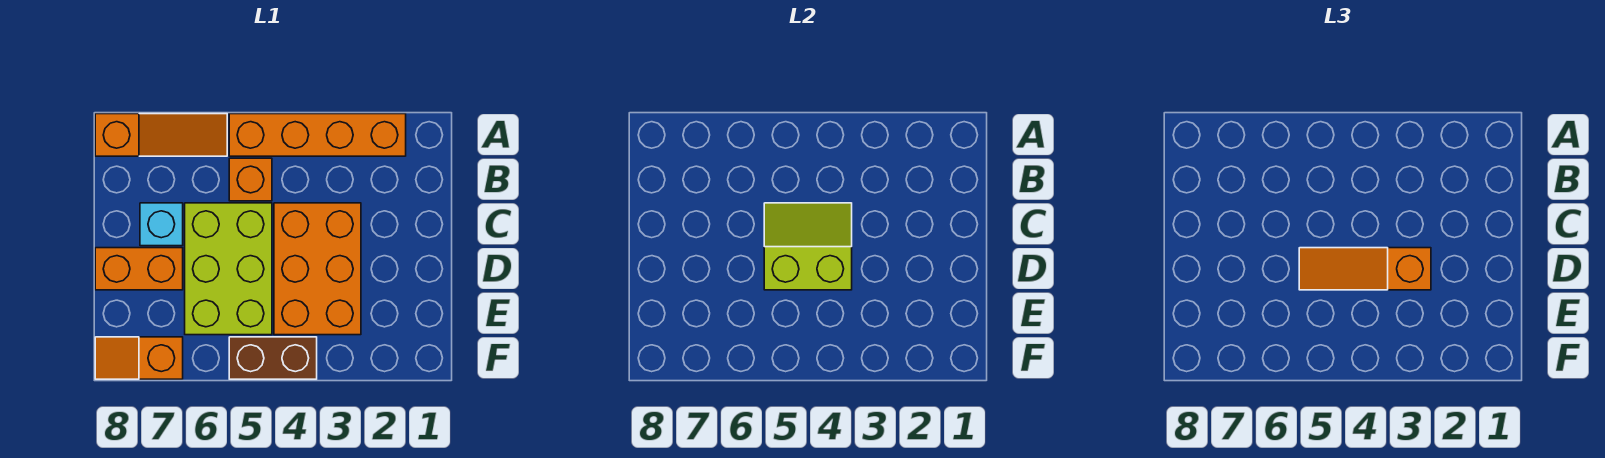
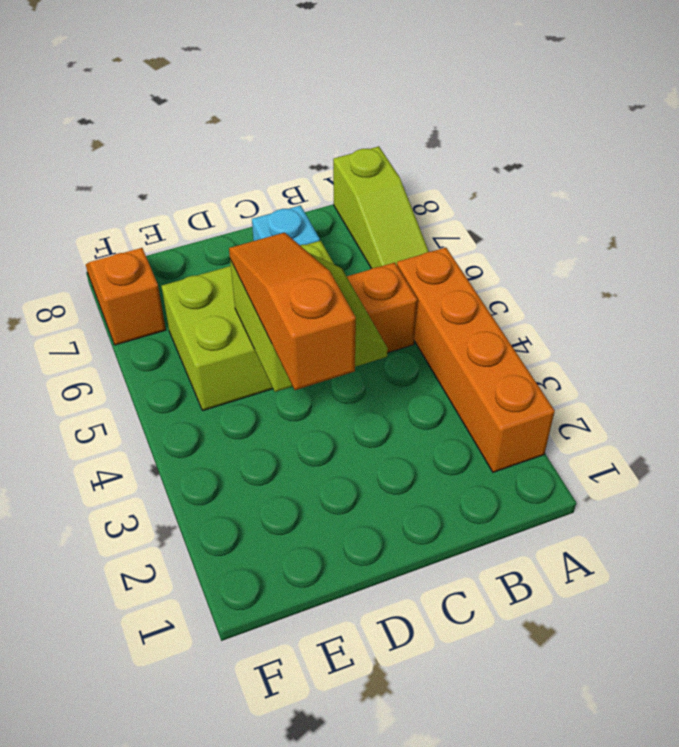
orange slope A6:A8 level 1 top 8 -> lime slope A6:A8 level 1 top 8
orange brick C3:E4 level 1 -> none
orange brick D7:D8 level 1 -> none
brown brick F4:F5 level 1 -> none

